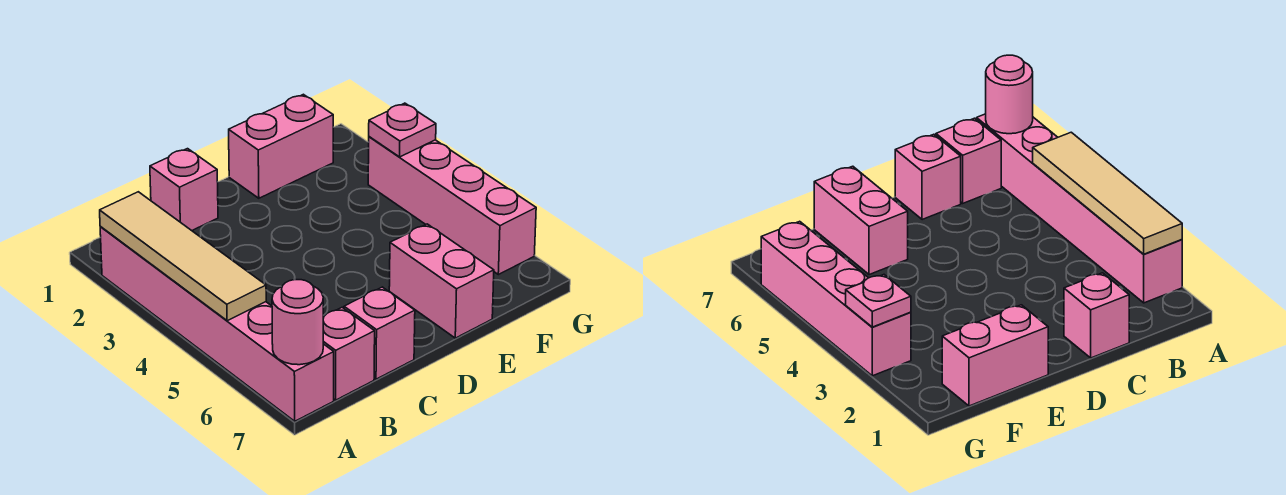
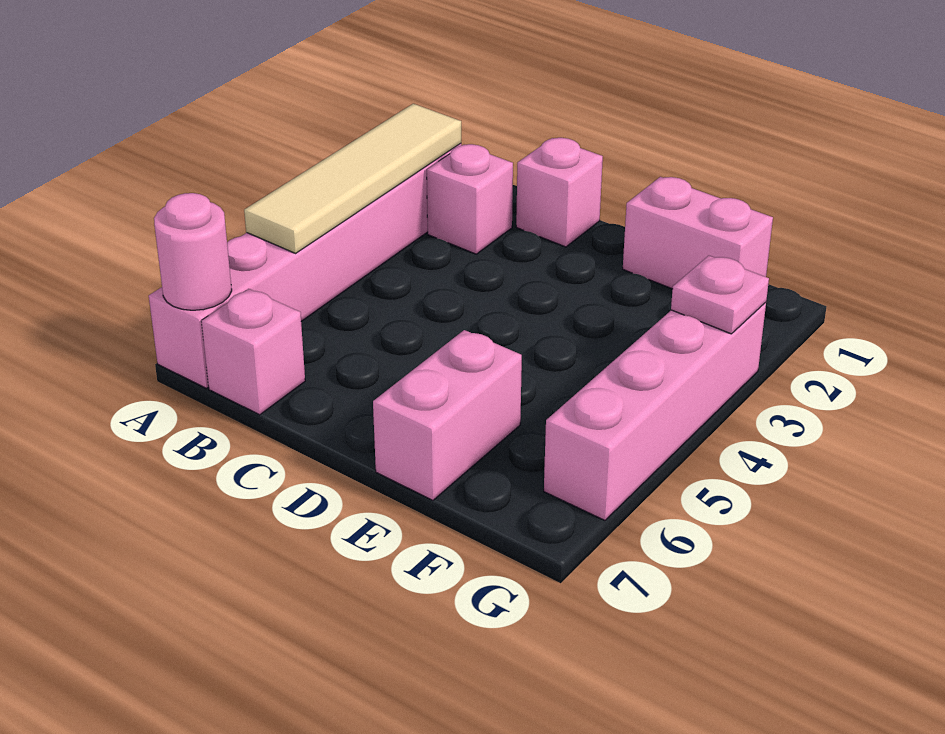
pink brick C7 level 1 -> pink brick B2 level 1

